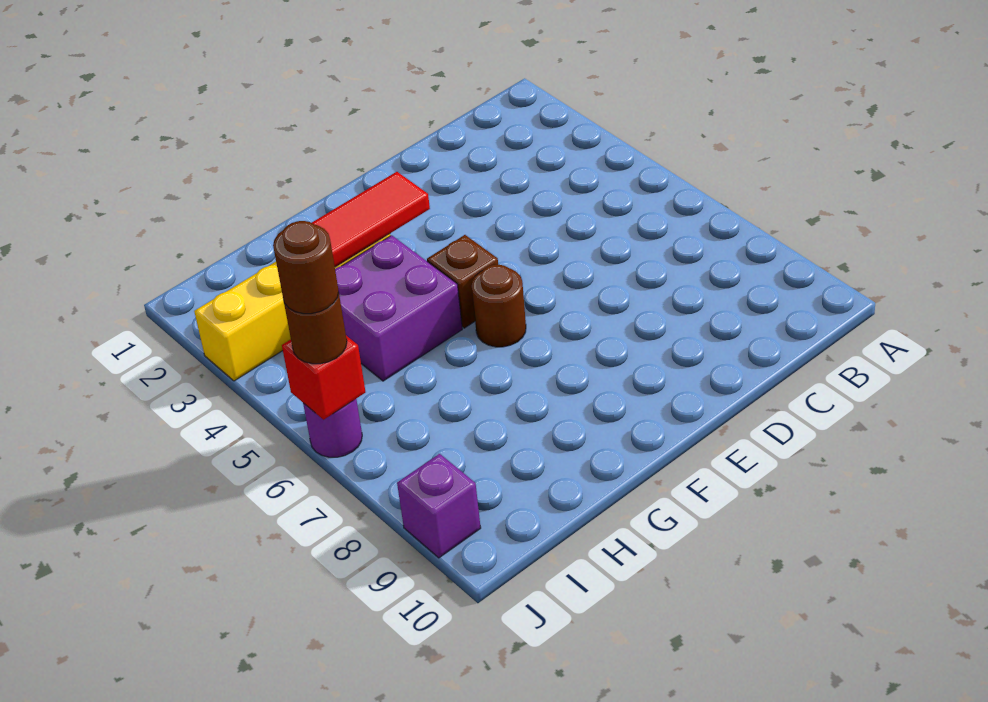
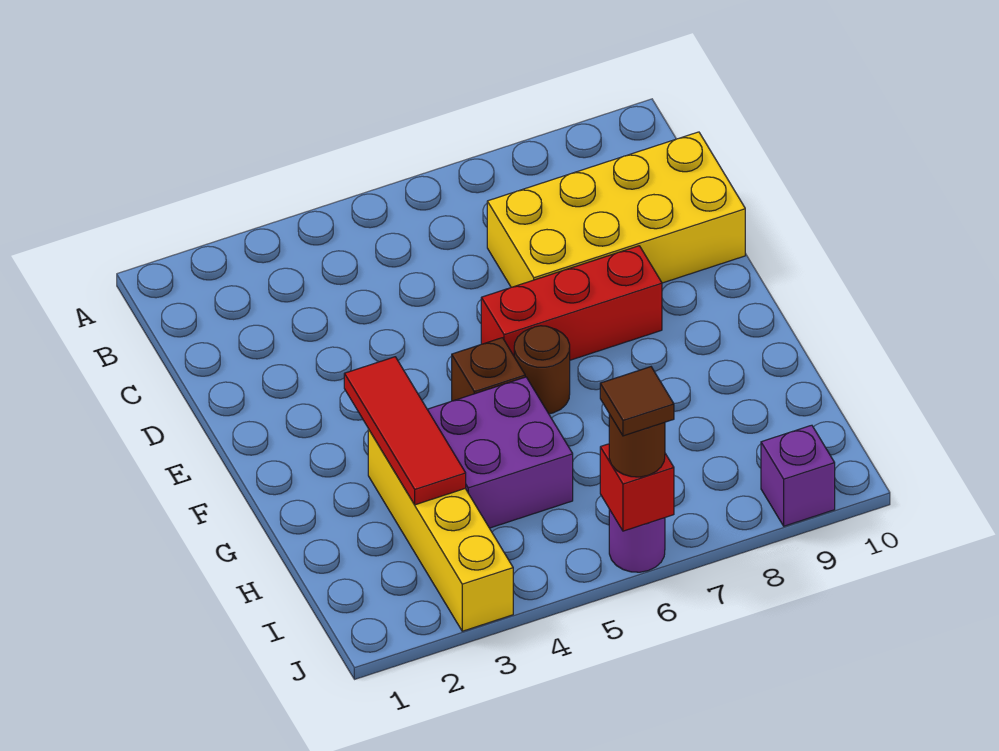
none -> yellow brick C7:D10 level 1
none -> red brick E6:E8 level 1
brown round brick J6 level 4 -> brown tile J6 level 4

